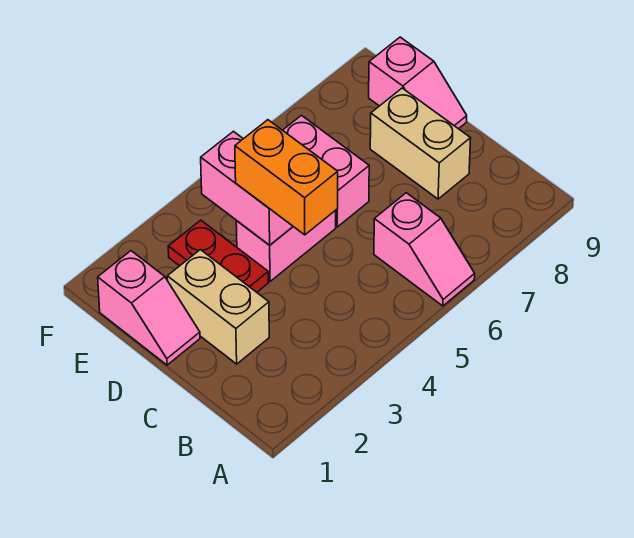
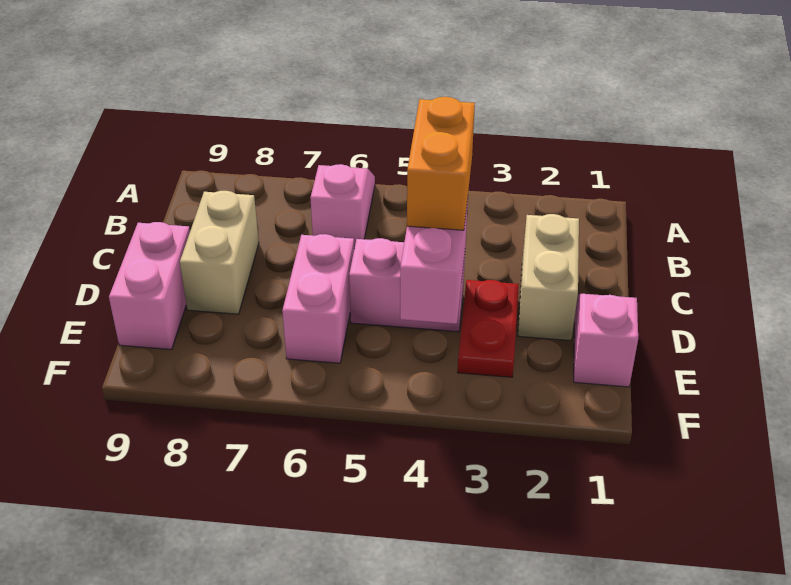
pink slope D9:E9 level 1 top E -> pink brick D9:E9 level 1

